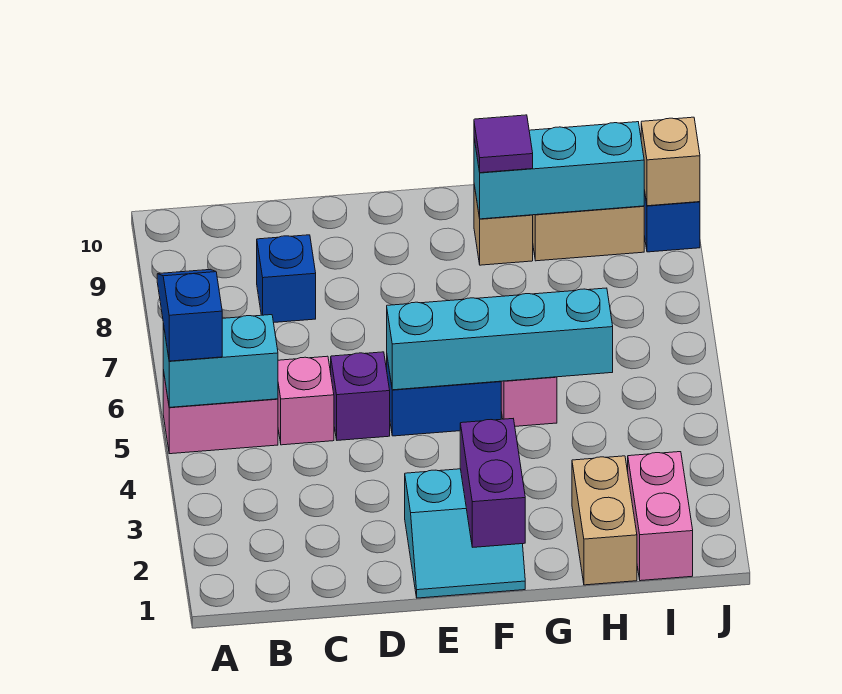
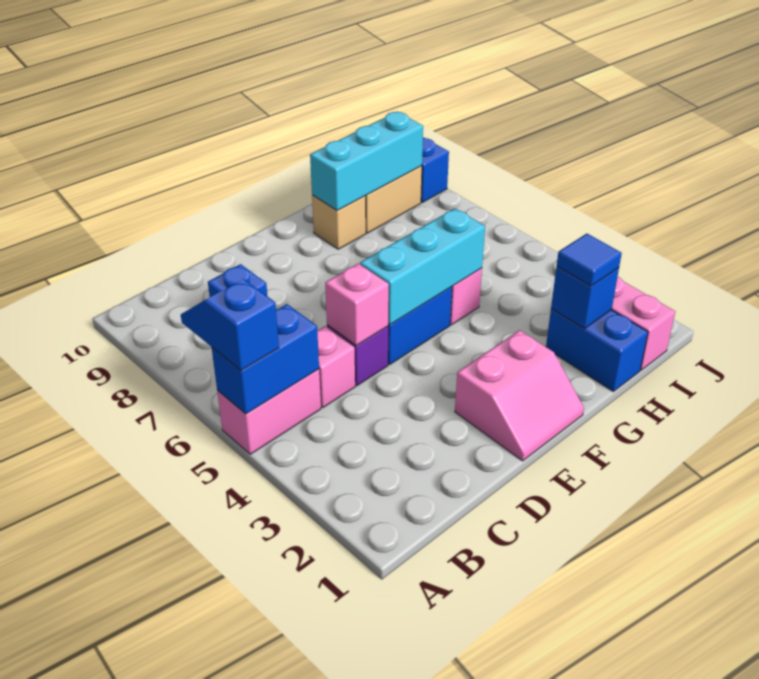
cyan brick A5:B5 level 2 -> blue brick A5:B5 level 2
none -> pink brick D5 level 2
cyan slope E1:F2 level 1 top 2 -> pink slope E1:F2 level 1 top 2
cyan brick E5:H5 level 2 -> cyan brick E5:G5 level 2
purple brick F1:F2 level 2 -> none
purple tile G9 level 3 -> none
tan brick H1:H2 level 1 -> blue brick H1:H2 level 1
none -> blue brick H2 level 2
none -> blue tile H2 level 3
tan brick J9 level 2 -> none

